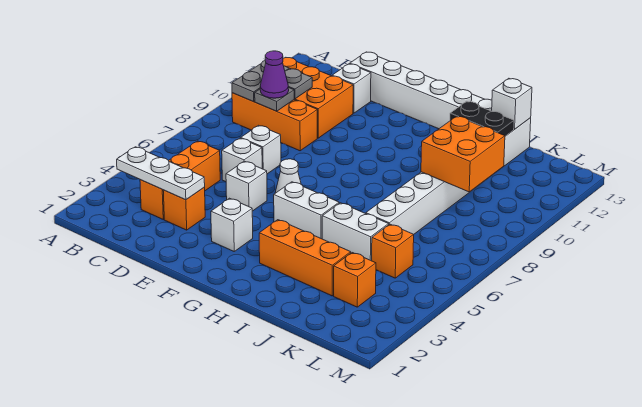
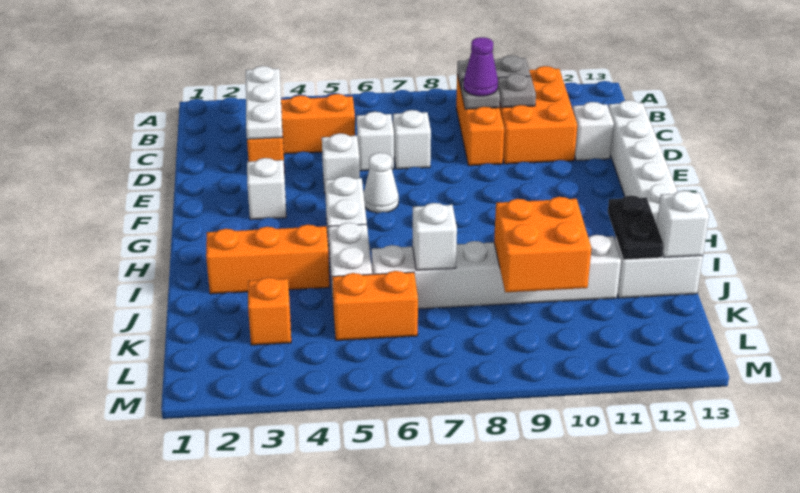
orange brick H3:J3 level 1 -> orange brick I2:I4 level 1
none -> white brick J7 level 2
orange brick K5 level 1 -> orange brick K5:K6 level 1

